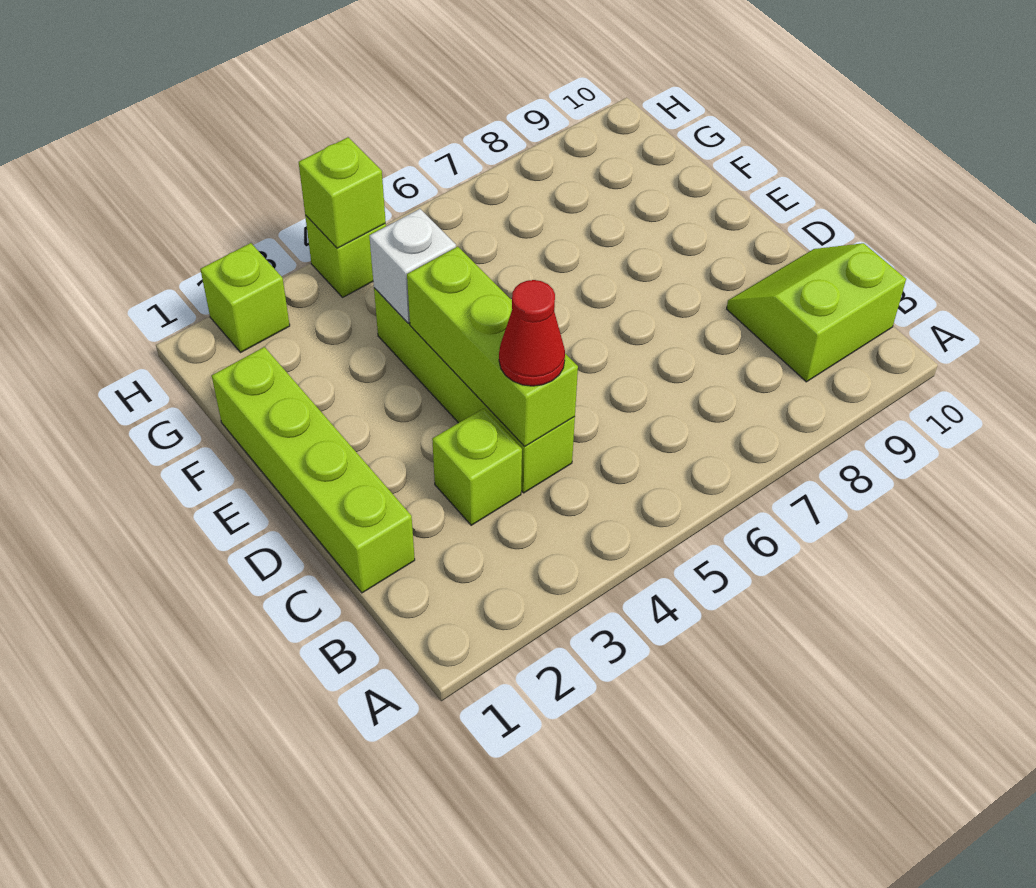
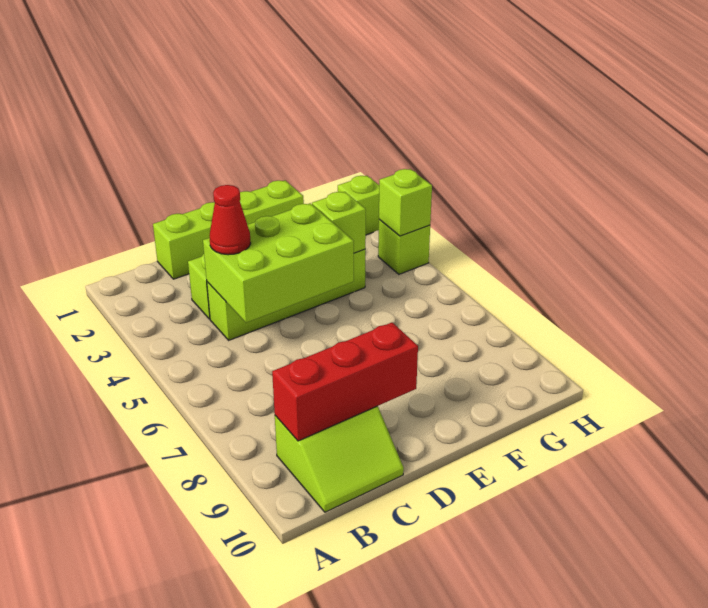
lime slope B9:C10 level 1 top B -> lime slope B9:C10 level 1 top 9
none -> red brick B9:D9 level 2
lime brick C4:E4 level 2 -> lime brick C4:E5 level 2
white brick F4 level 2 -> lime brick F4 level 2

